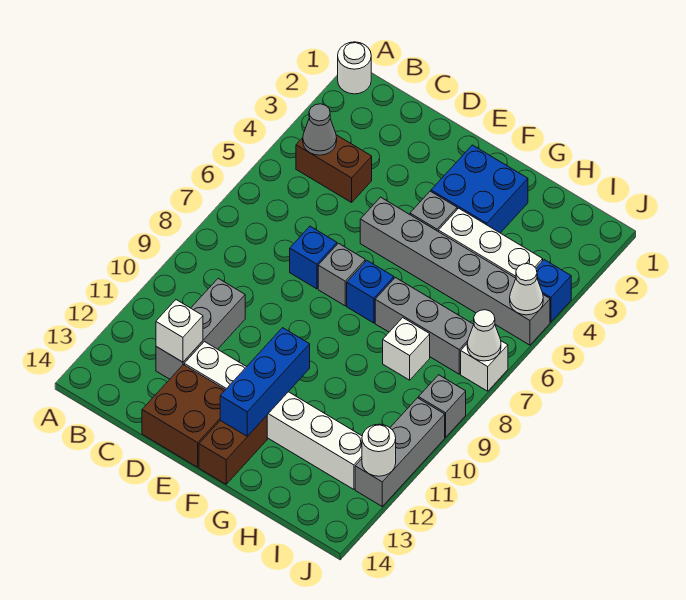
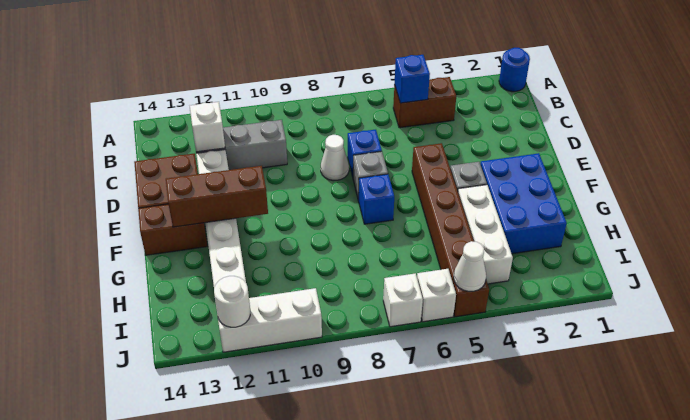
white round brick A1 level 1 -> blue round brick A1 level 1
brown brick B4:C4 level 1 -> brown brick B4:B5 level 1
grey cone B4 level 2 -> none
grey brick E5:J5 level 1 -> brown brick E5:J5 level 1
blue brick F2:G3 level 1 -> blue brick F2:H3 level 1
blue brick F11:F13 level 2 -> brown brick F11:F13 level 2
grey brick G7:I7 level 1 -> none
white brick H8 level 1 -> white brick J6 level 1
blue brick J4 level 1 -> blue brick B5 level 2
white cone J7 level 2 -> white cone D8 level 1
grey brick J9 level 1 -> none
grey brick J10:J12 level 1 -> white brick J10:J12 level 1

